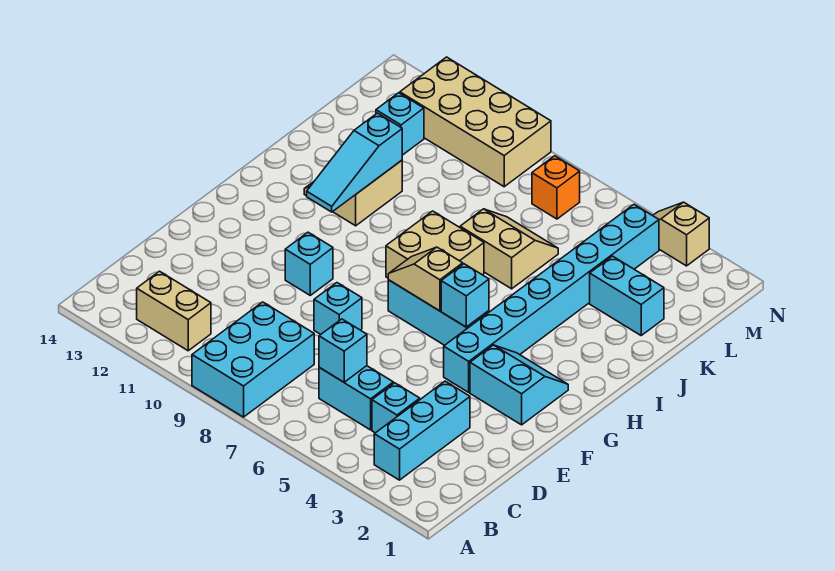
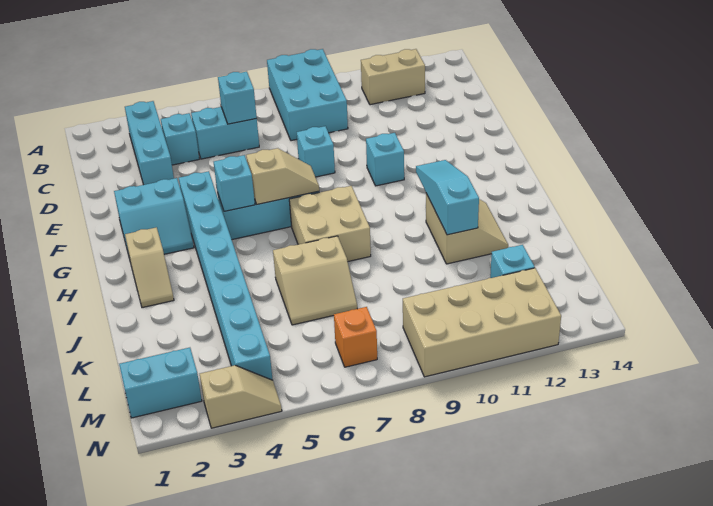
none -> tan slope H2:I2 level 1 top H
cyan brick K2:K3 level 1 -> cyan brick M1:M2 level 1

